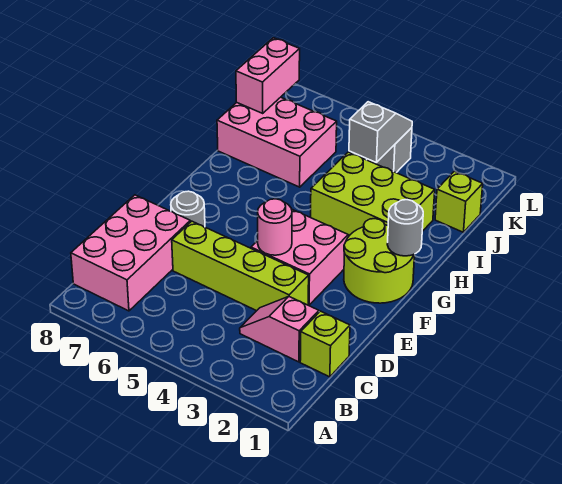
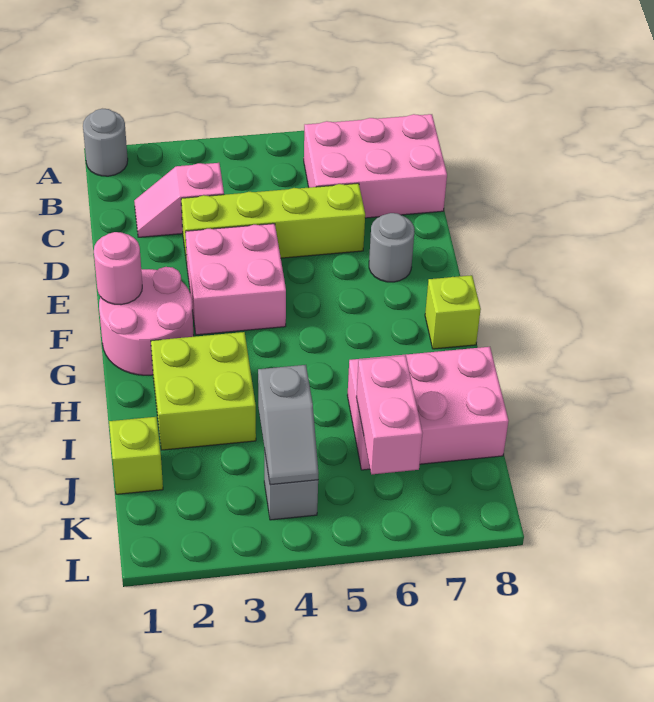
pink brick B7:D8 level 1 -> pink brick B6:C8 level 1
lime brick C1 level 1 -> lime brick G8 level 1
pink slope C2:C3 level 1 top 2 -> pink slope C2:C3 level 1 top 3
pink round brick E4 level 2 -> pink round brick F1 level 2
lime round brick F1:G2 level 1 -> pink round brick F1:G2 level 1
grey round brick G1 level 2 -> grey round brick A1 level 1
lime brick H2:I4 level 1 -> lime brick H2:I3 level 1
pink brick J8:K8 level 2 -> pink brick J6:K6 level 2

